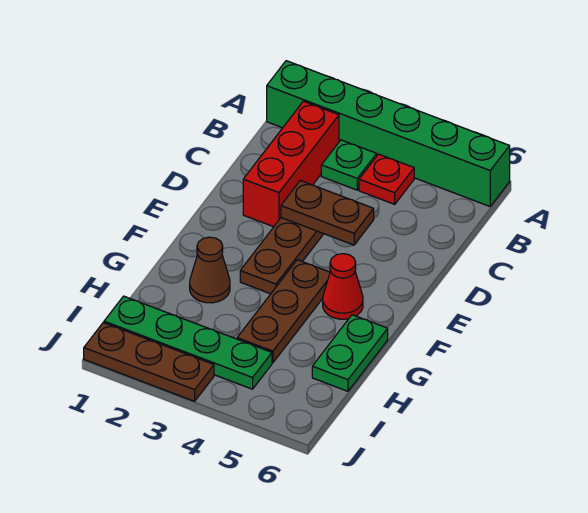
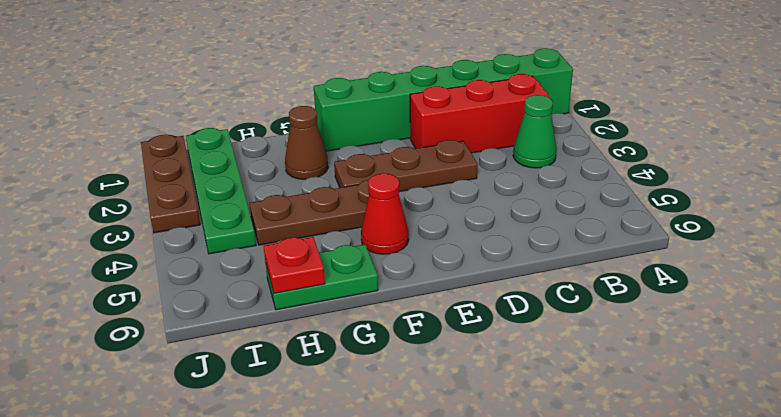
green brick A1:A6 level 1 -> green brick A1:F1 level 1
green plate B3 level 1 -> green cone B3 level 1
red plate B4 level 1 -> red plate H6 level 2
brown plate D3:D4 level 2 -> none

